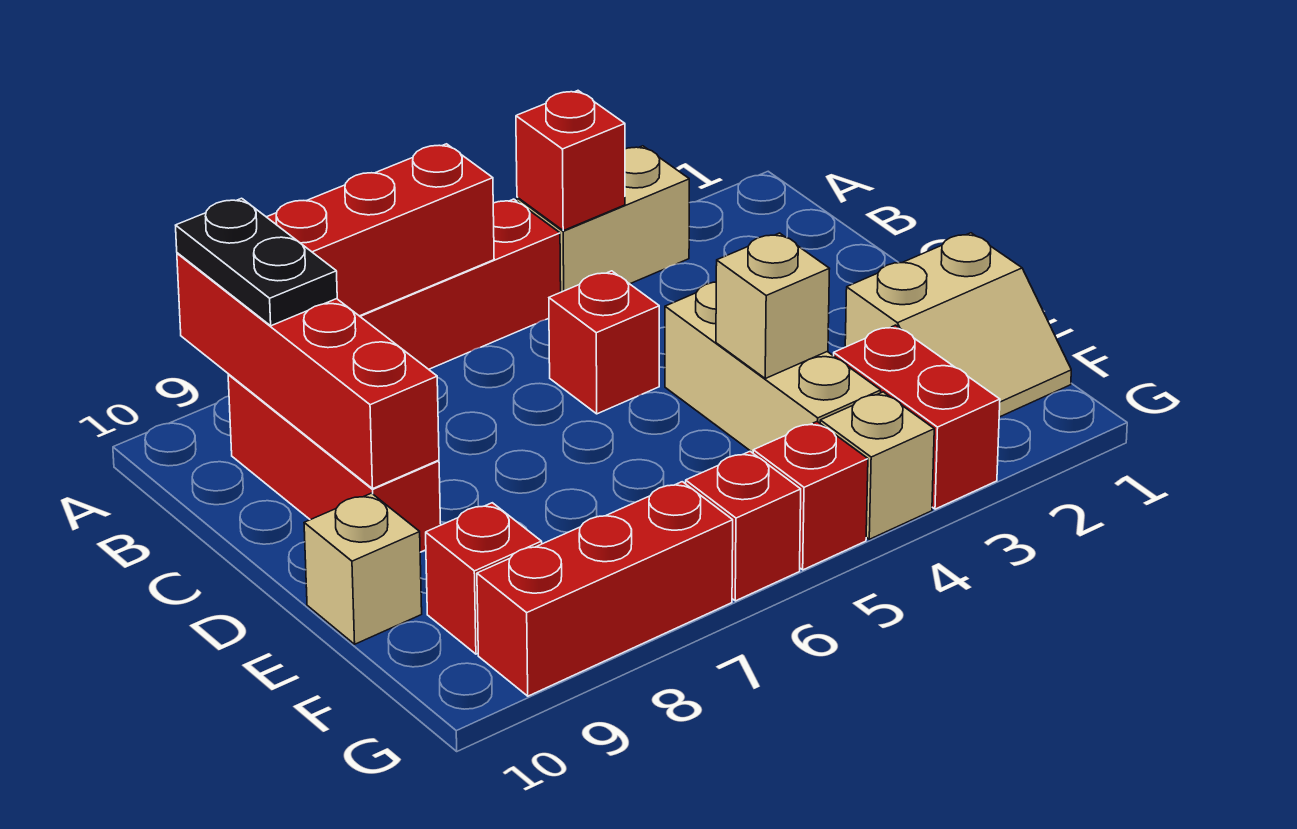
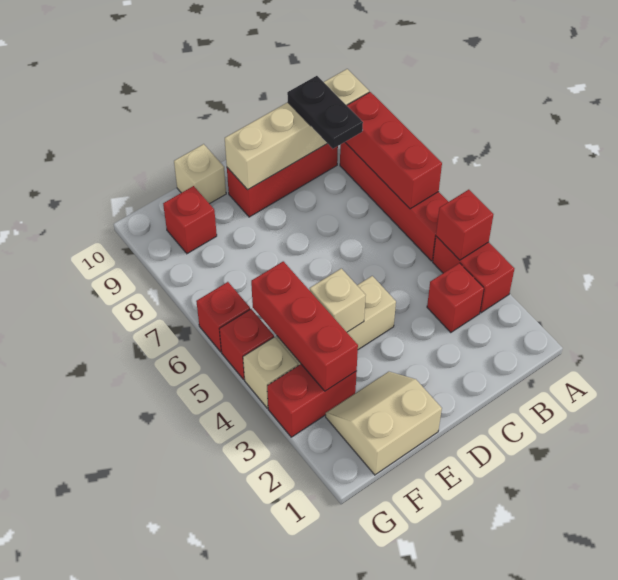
tan brick A3:A4 level 1 -> red brick A3:A4 level 1
red brick A9:D9 level 2 -> tan brick A9:D9 level 2
black plate A9:B9 level 3 -> black plate B8:B9 level 3
red brick C5 level 1 -> red brick B3 level 1
tan slope E1:F2 level 1 top E -> tan slope E1:F2 level 1 top 1
red brick G7:G9 level 1 -> red brick F3:F5 level 2

